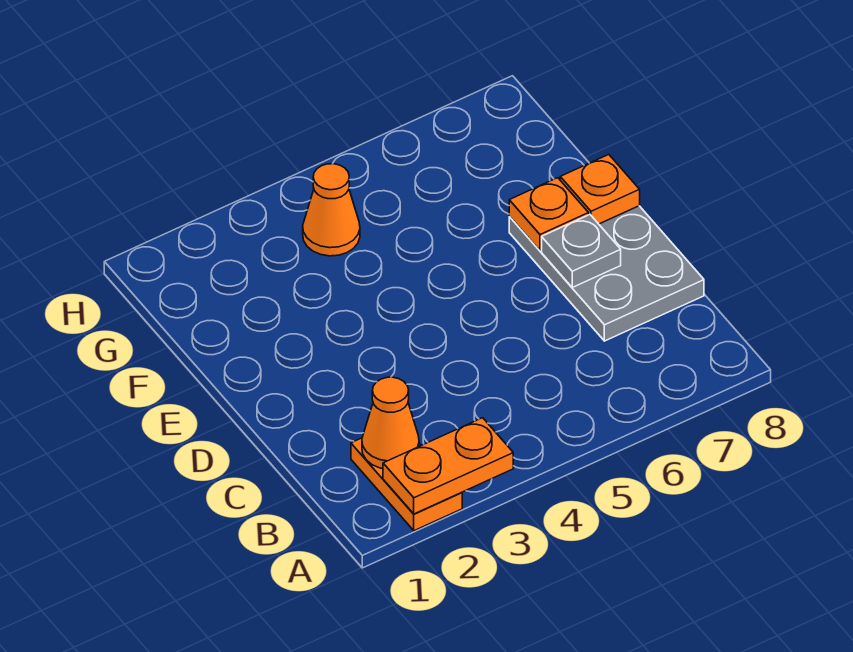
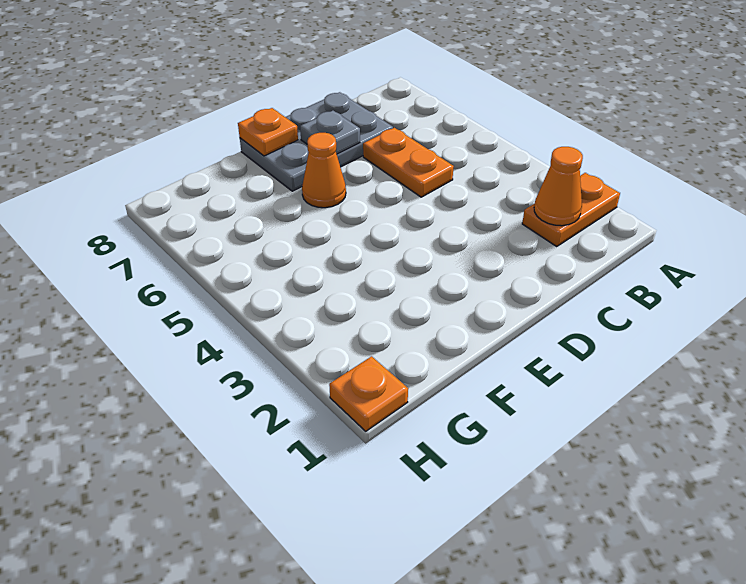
orange plate A2:A3 level 2 -> orange plate C5:C6 level 1
orange plate E7 level 2 -> orange plate H1 level 1
orange cone G4 level 1 -> orange cone E6 level 1

